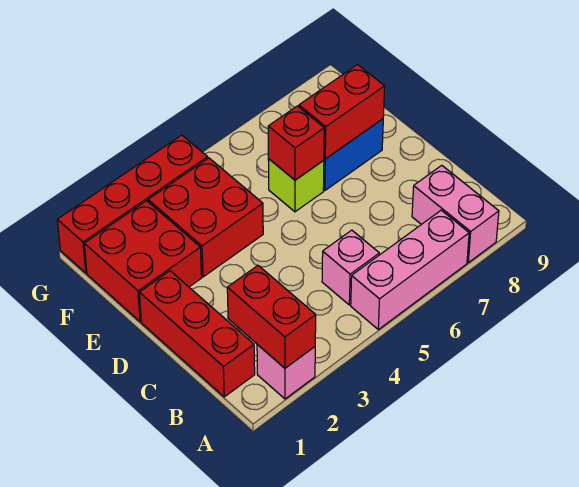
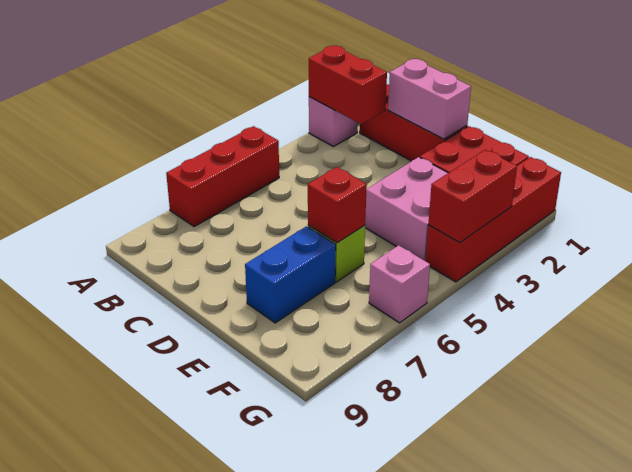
pink brick A5:A7 level 1 -> red brick A5:A7 level 1
pink brick A8:B8 level 1 -> pink brick C1:D1 level 2
pink brick B5 level 1 -> pink brick G6 level 1
red brick E3:F4 level 1 -> pink brick E3:F4 level 1
red brick E7:E8 level 2 -> red brick G3:G4 level 2

